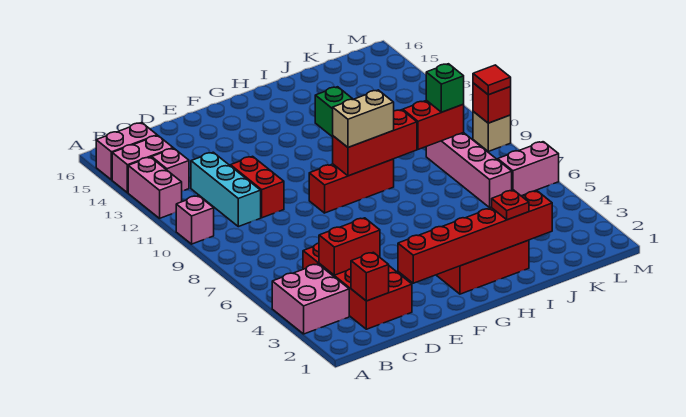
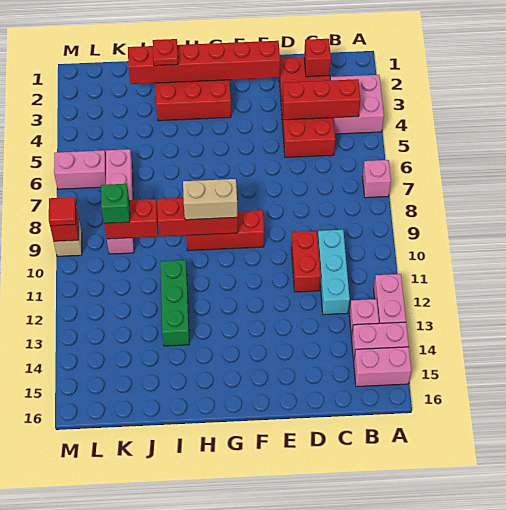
pink brick A10 level 1 -> pink brick A7 level 1
red brick C4:D4 level 2 -> red brick B4:D4 level 2

